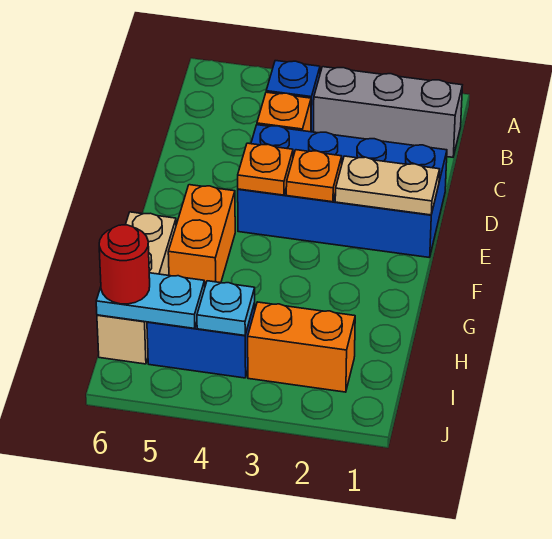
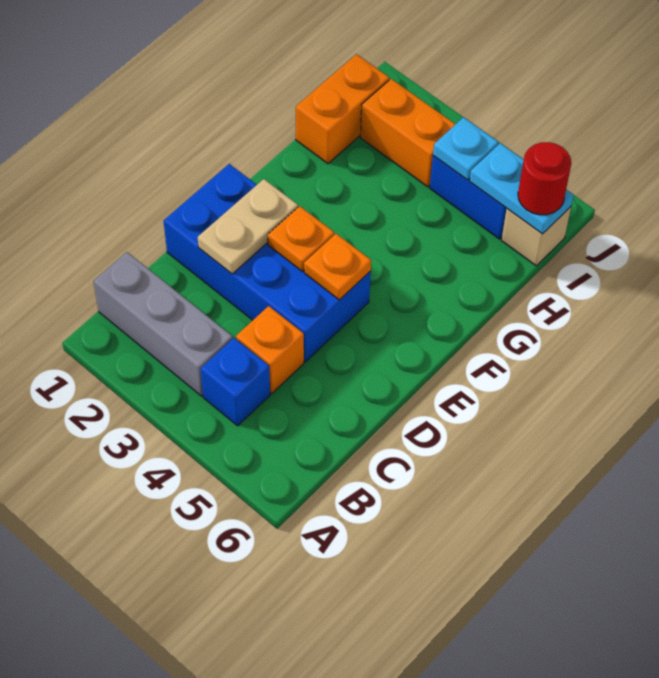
tan plate E1:E2 level 2 -> tan plate D2:E2 level 2
orange brick F5:G5 level 1 -> orange brick H1:I1 level 1
tan brick G6:I6 level 1 -> tan brick I6 level 1

